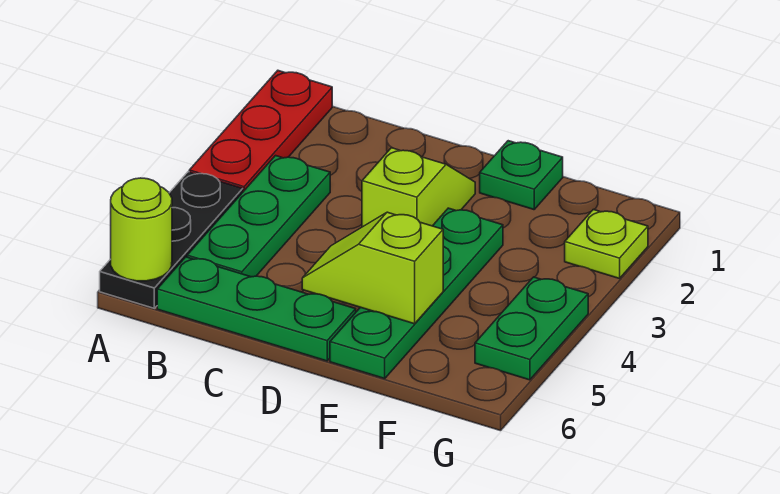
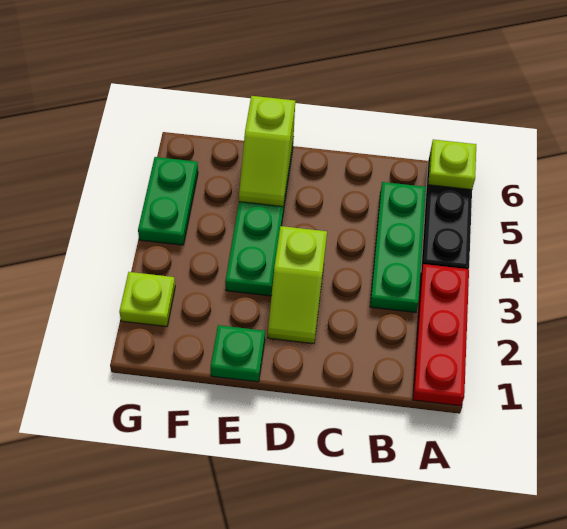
lime round brick A6 level 2 -> lime plate A6 level 2
green plate B6:D6 level 1 -> none
lime slope D5:E5 level 2 top E -> lime slope E5:E6 level 2 top 6

